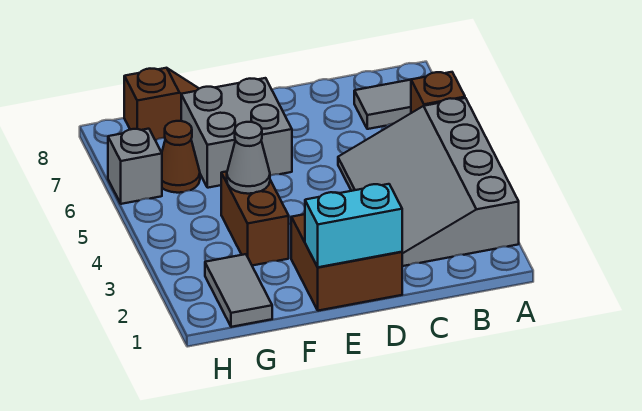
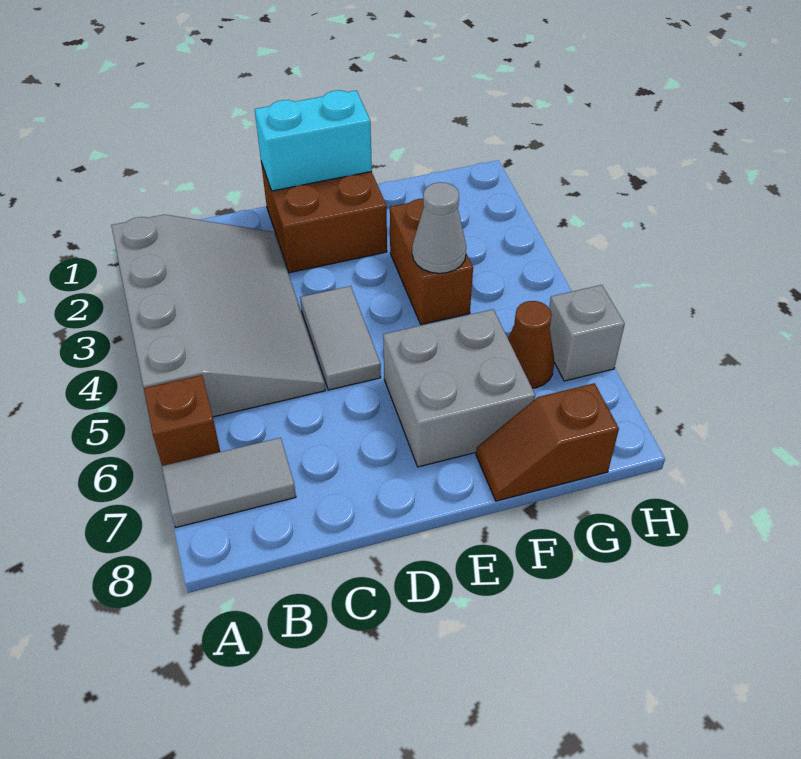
grey tile G1:G2 level 1 -> grey tile D4:D5 level 1

